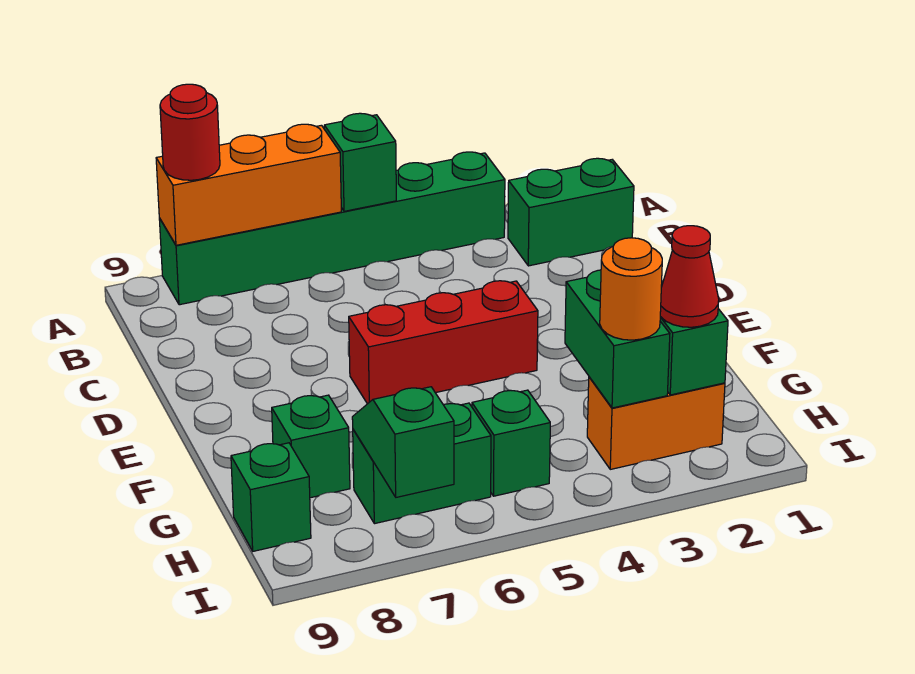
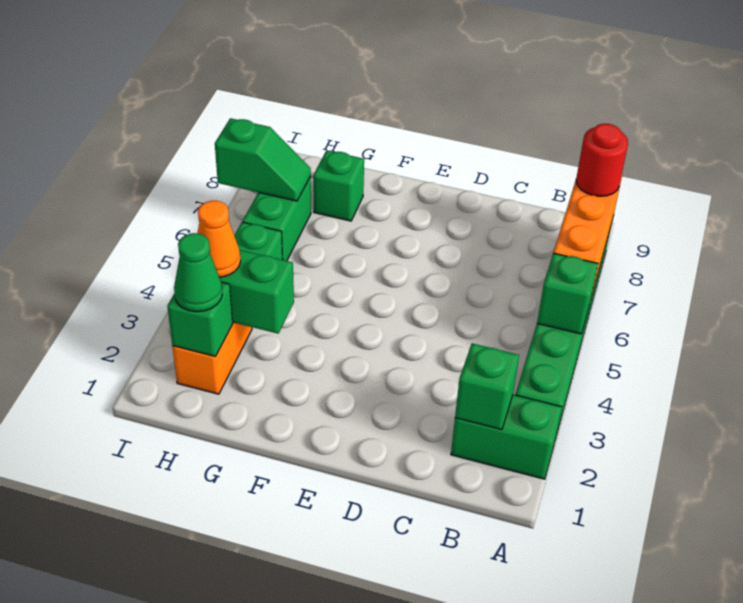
green brick B1:B2 level 1 -> green brick A2:B2 level 1
red brick E4:E6 level 1 -> none
red cone H2 level 3 -> green cone H2 level 3
orange round brick H3 level 3 -> orange cone H3 level 3
green brick H9 level 1 -> green brick B2 level 2

